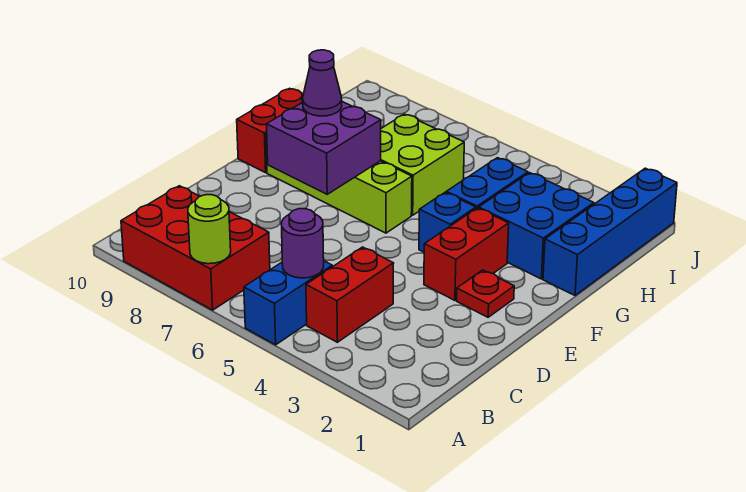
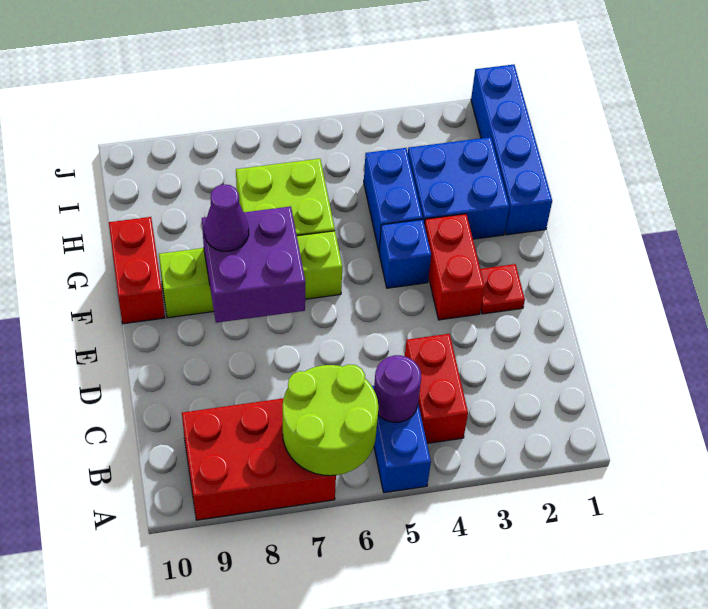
lime round brick A7 level 2 -> lime round brick A6:B7 level 2

